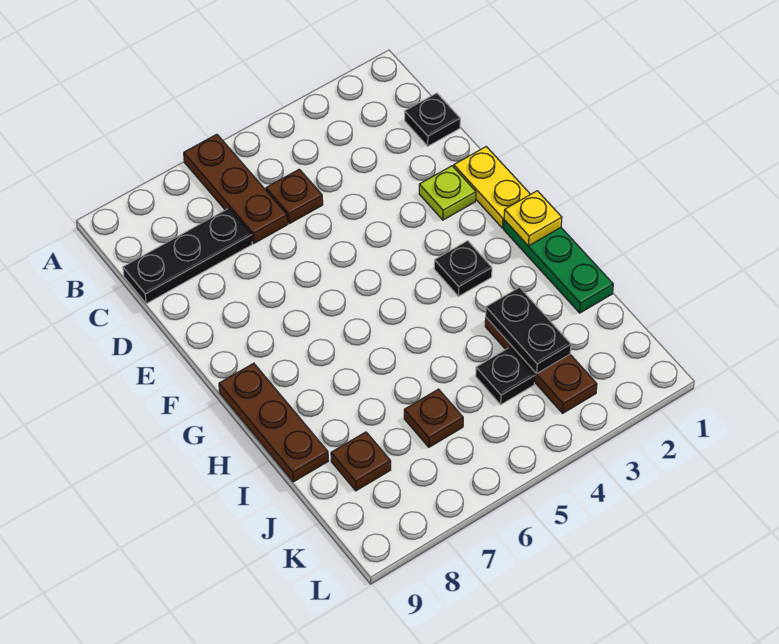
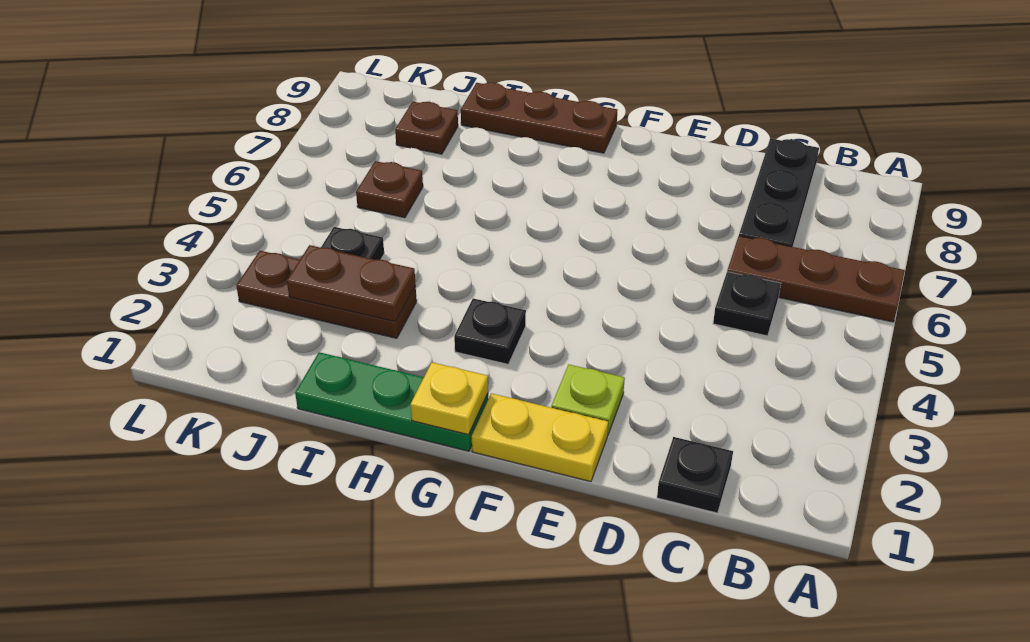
brown plate C5 level 1 -> black plate C5 level 1
black plate I3:J3 level 2 -> brown plate I3:J3 level 2

